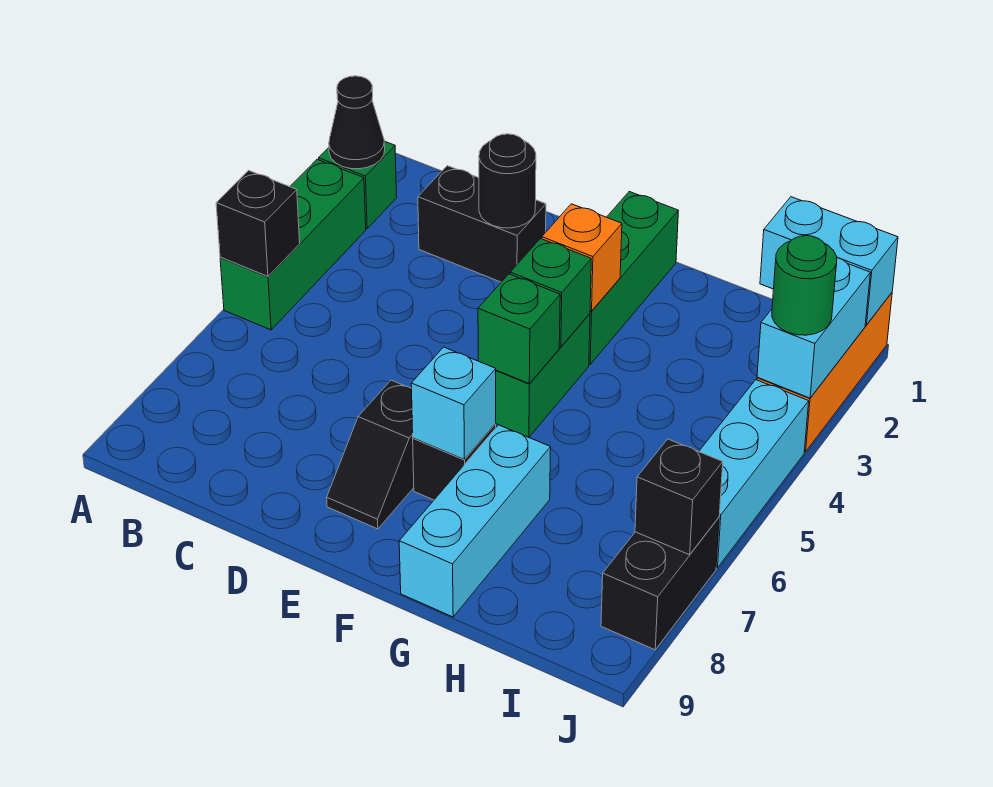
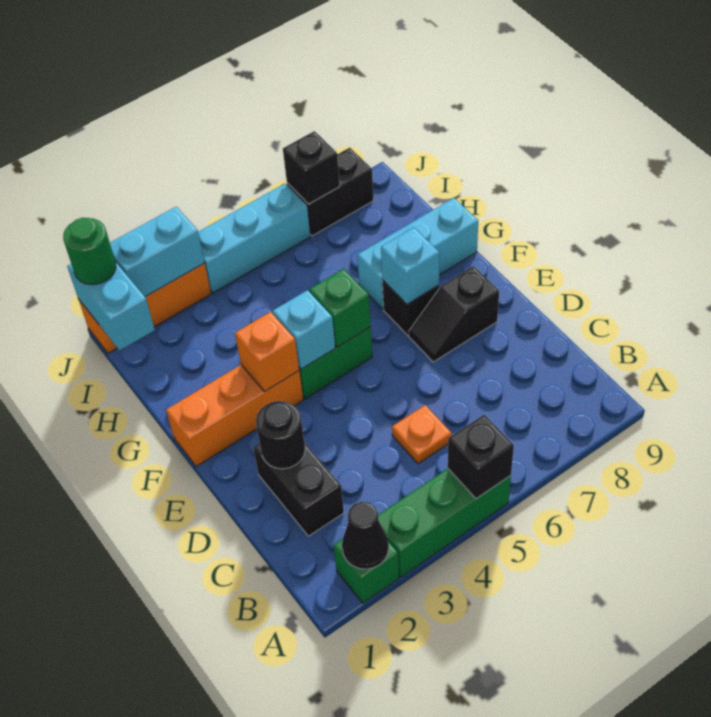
none -> orange plate C5 level 1
black slope E7:E8 level 1 top 7 -> black slope E7:E8 level 1 top 8
green brick F1:F3 level 1 -> orange brick F1:F3 level 1
green brick F4 level 2 -> cyan brick F4 level 2
green round brick J3 level 3 -> green round brick J1 level 3

